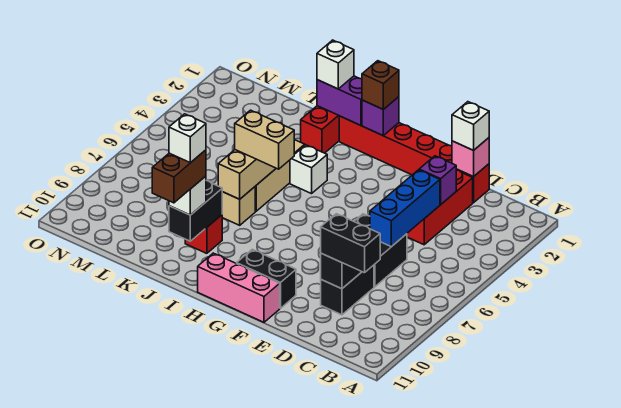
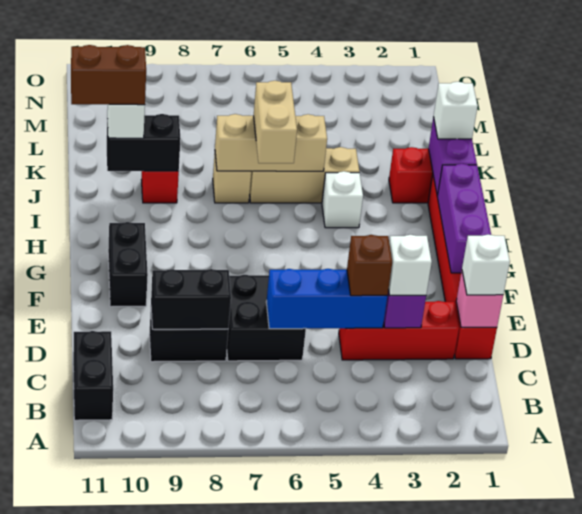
black brick C9:D9 level 3 -> black brick B11:C11 level 1
pink brick F11:H11 level 1 -> none
purple brick H1 level 2 -> purple brick F1:H1 level 2
brown brick H1 level 3 -> brown brick D4 level 3
white brick J10 level 5 -> white brick D3 level 3

